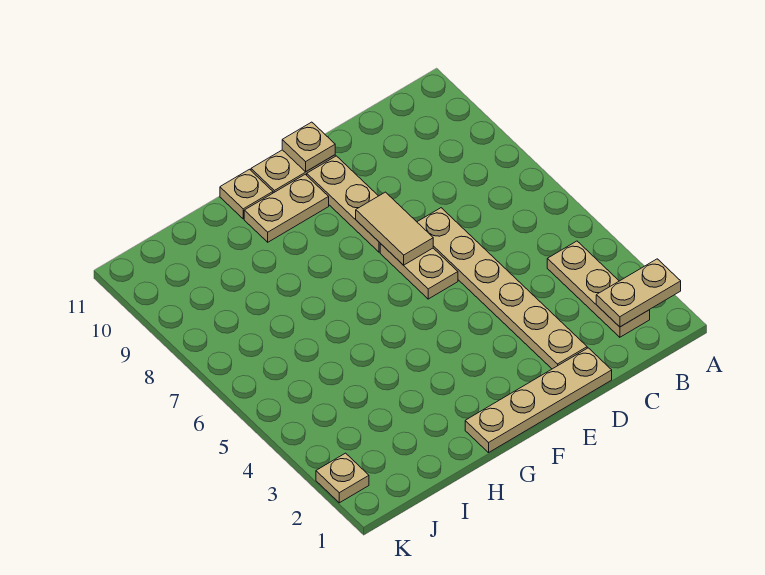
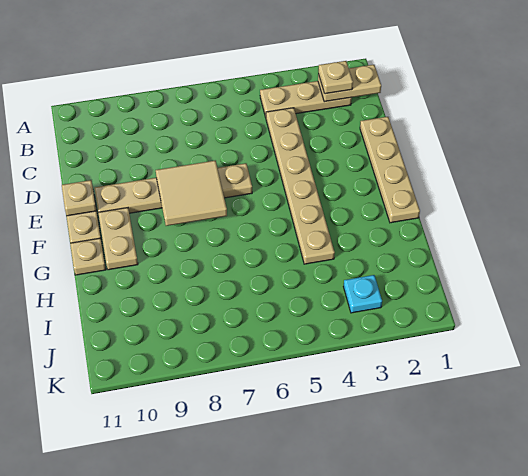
tan plate A2:B2 level 2 -> tan plate B1:B2 level 2
tan plate D2:D7 level 1 -> tan plate C4:H4 level 1
tan tile E7:E8 level 2 -> tan tile E7:F8 level 2
none -> cyan plate J3 level 1
tan plate K2 level 1 -> tan plate B2 level 3

